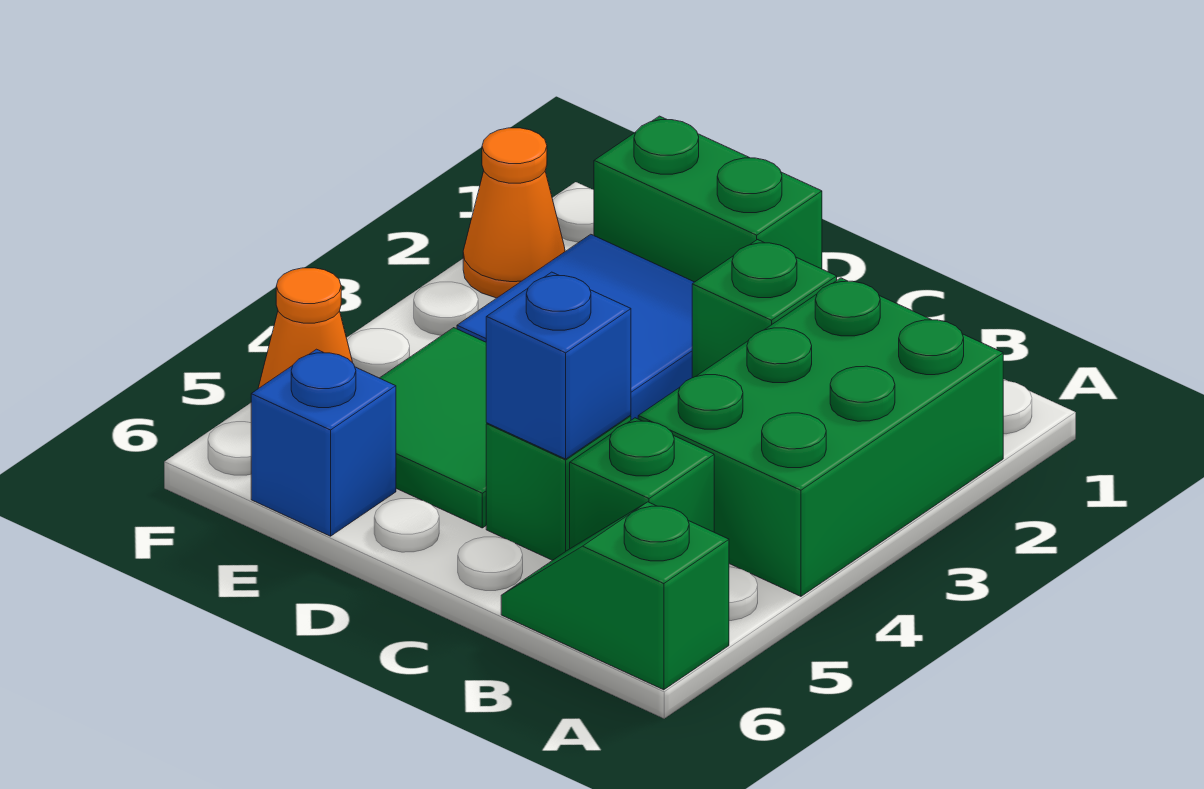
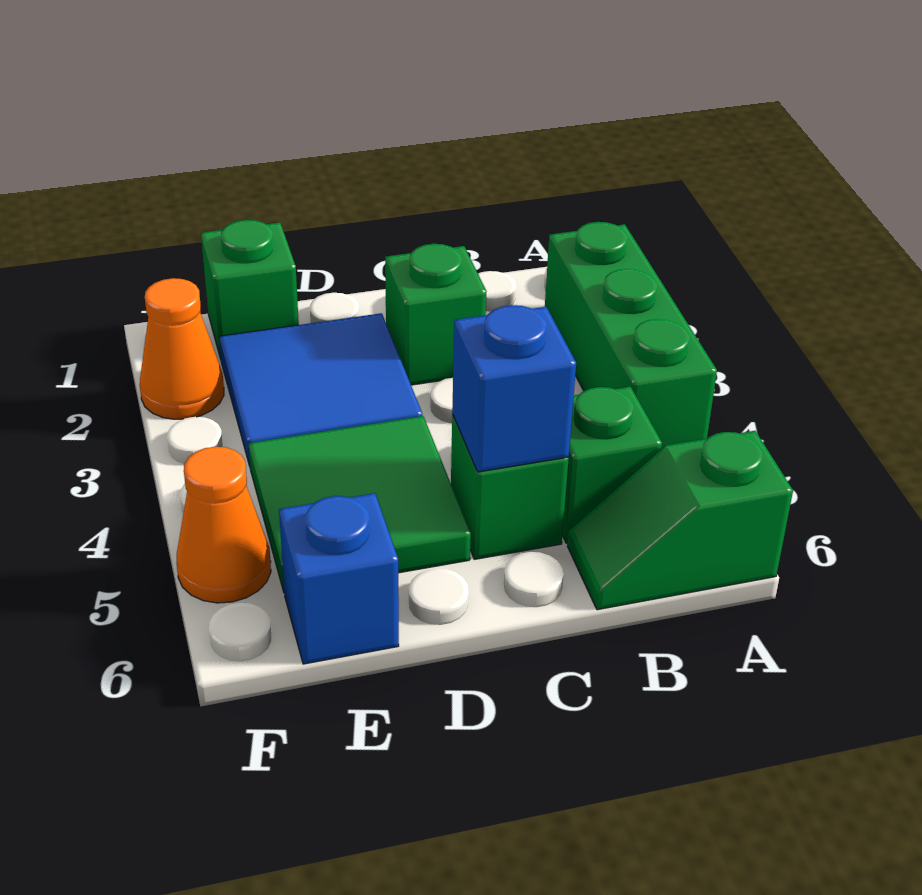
green brick A2:B4 level 1 -> green brick A2:A4 level 1
green brick D1:E1 level 1 -> green brick E1 level 1

